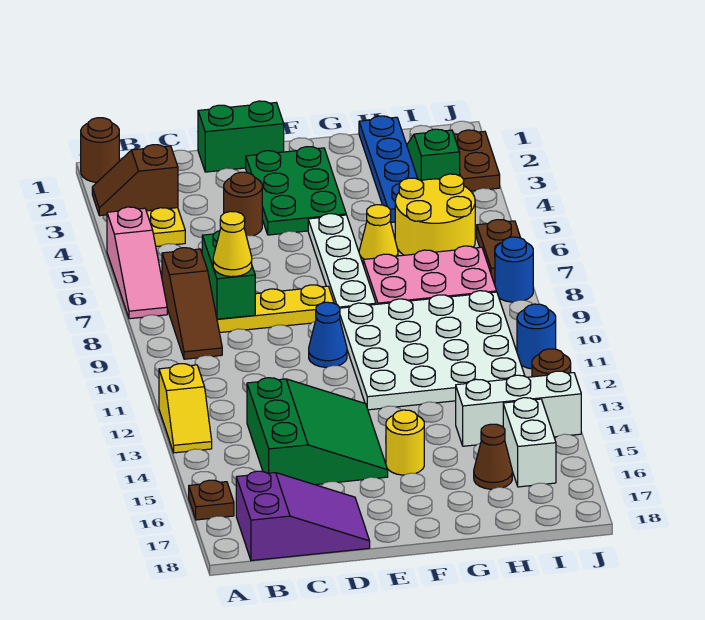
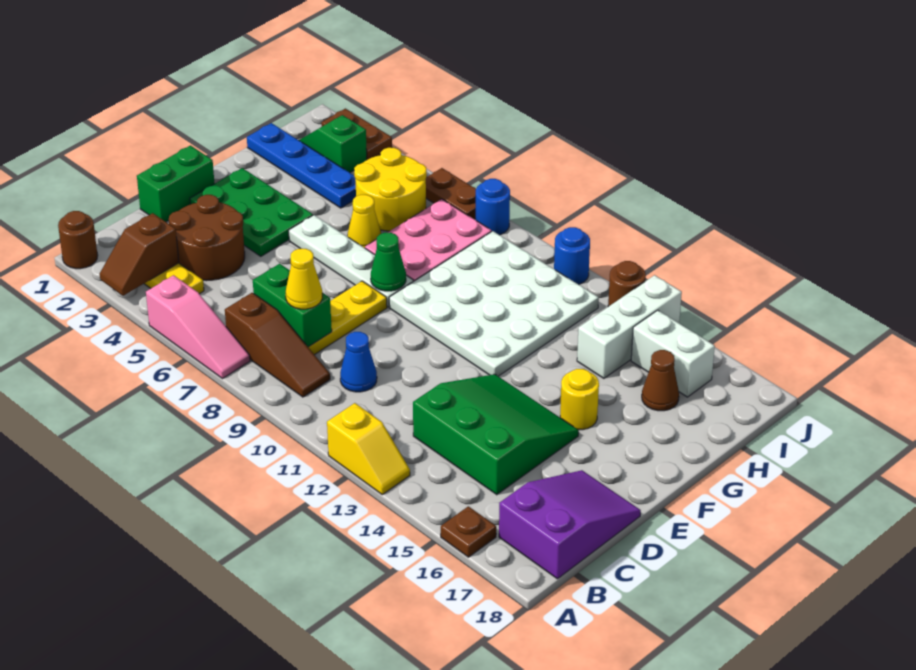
brown round brick D4 level 1 -> brown round brick C3:D4 level 1
blue cone E10 level 1 -> blue cone C10 level 1
none -> green cone F8 level 2

